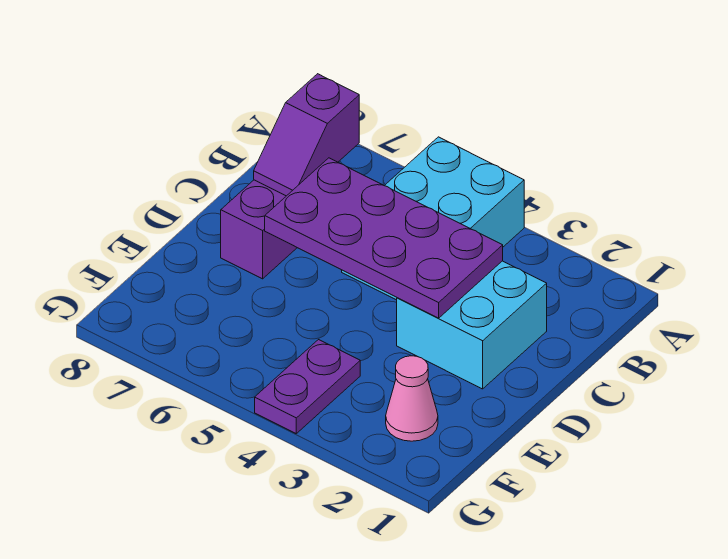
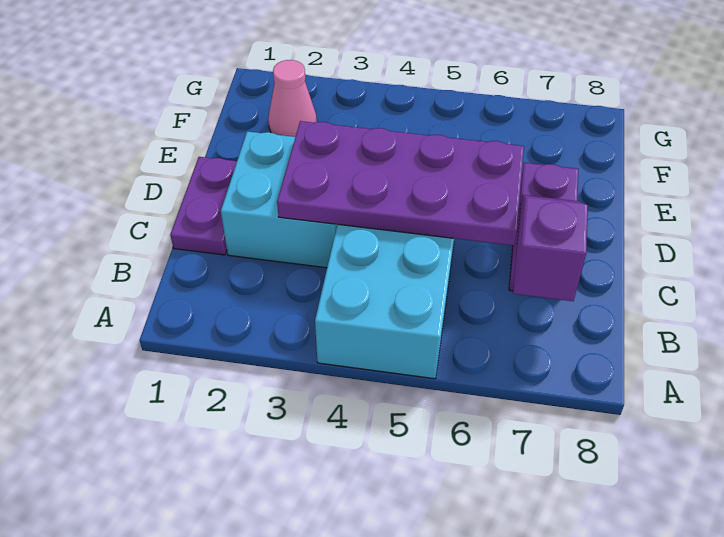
purple plate F4:G4 level 1 -> purple plate C1:D1 level 1

